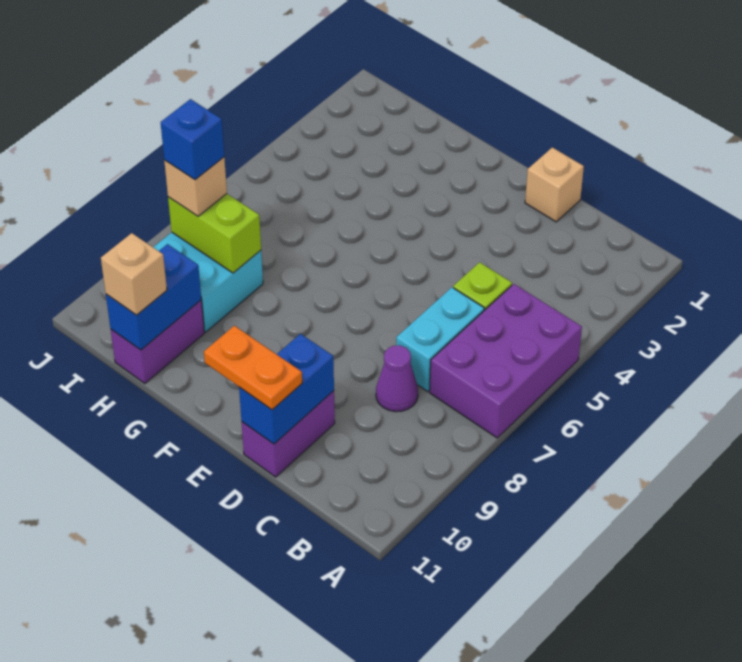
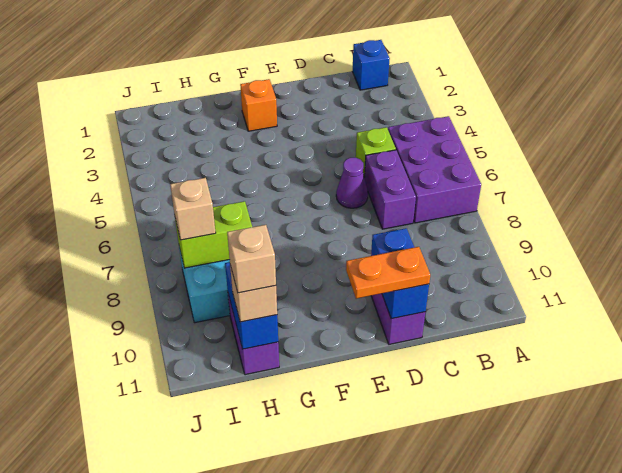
cyan brick C6:C7 level 1 -> purple brick C6:C7 level 1
purple cone C8 level 1 -> purple cone D6 level 1
tan brick D1 level 1 -> tan brick H11 level 4
none -> orange brick F2 level 1
blue brick I8 level 4 -> blue brick B1 level 1

